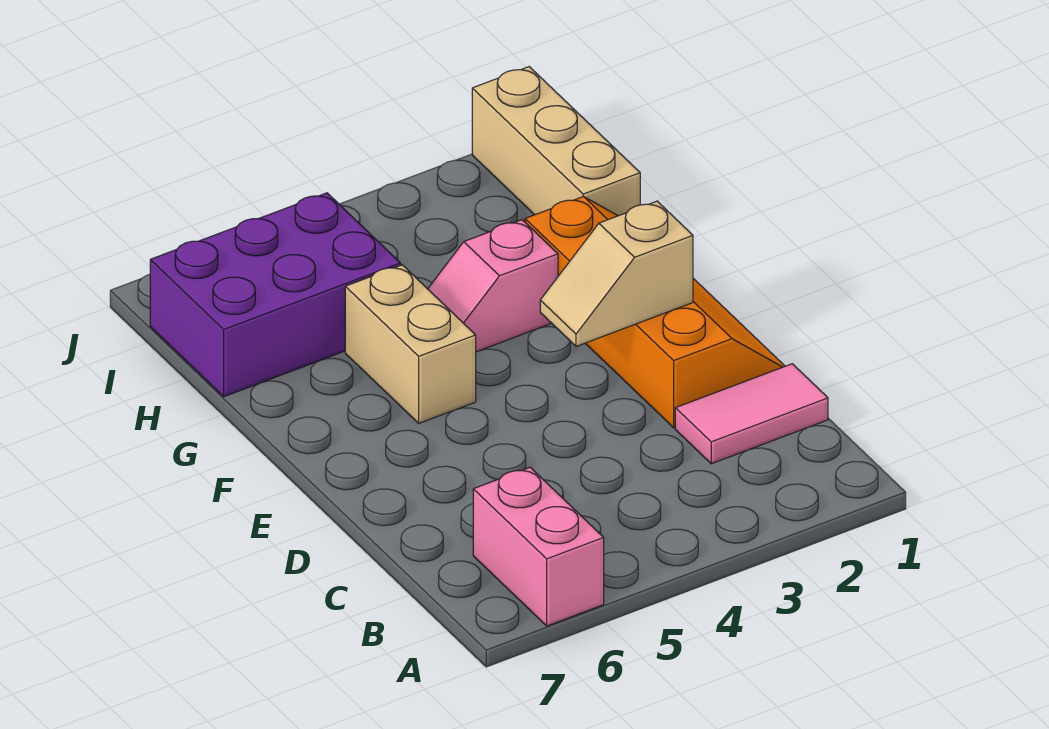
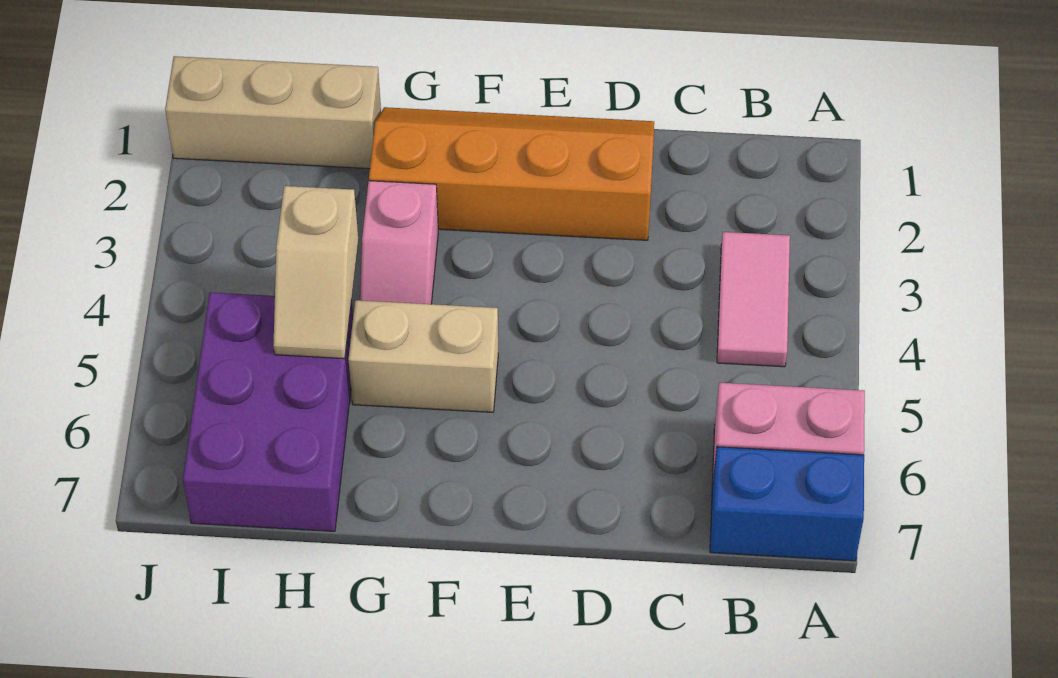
none -> blue brick A7:B7 level 1
pink tile C1:C2 level 1 -> pink tile B3:B4 level 1
tan slope E2:E3 level 2 top 2 -> tan slope H4:H5 level 2 top 4

